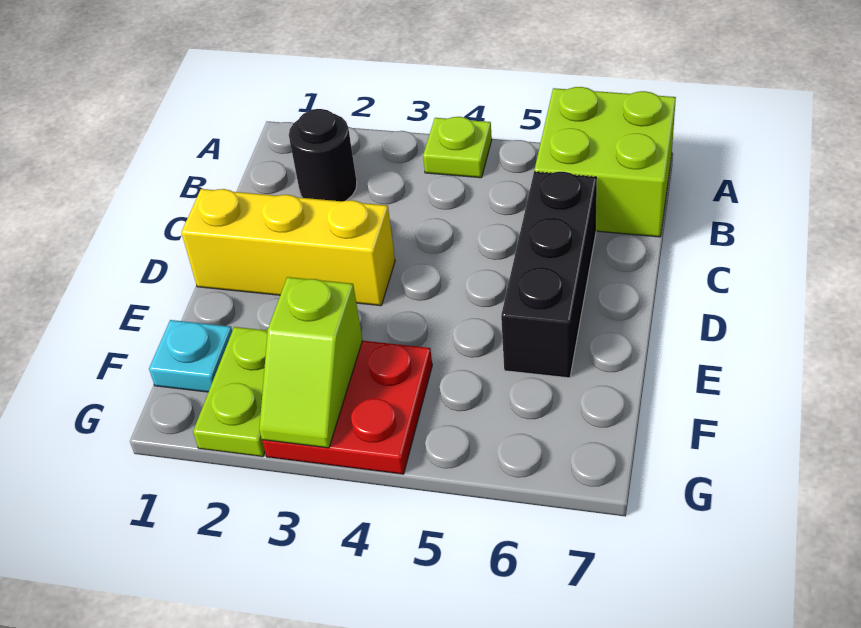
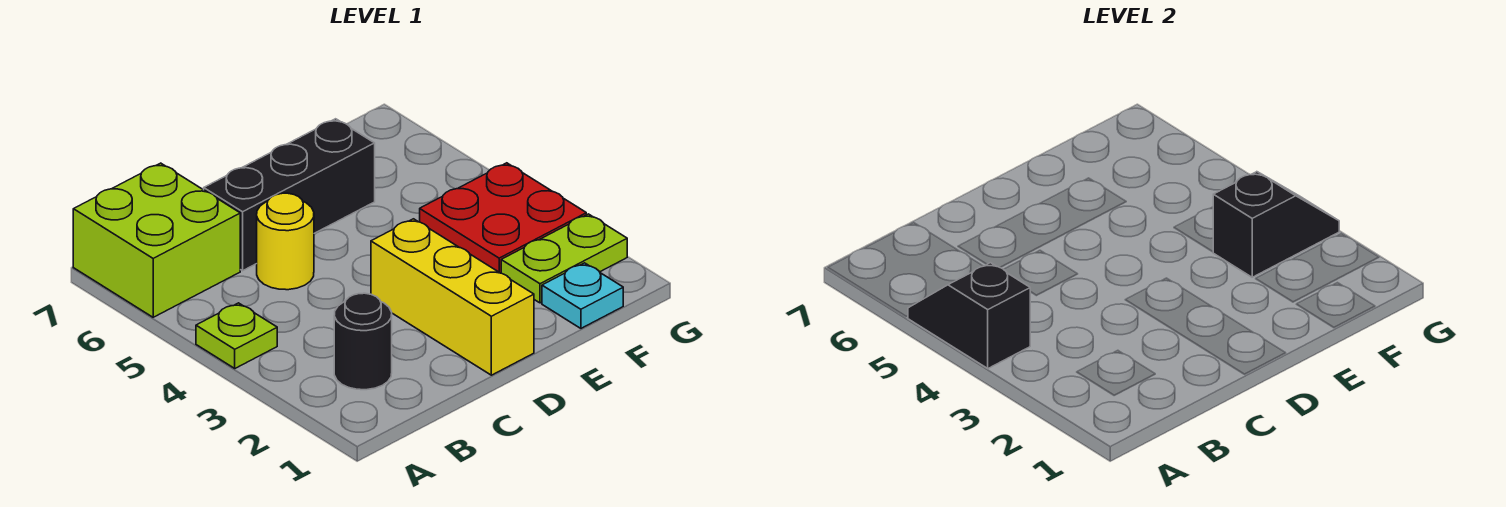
none -> black slope A4:A5 level 2 top 4
none -> yellow round brick C5 level 1
lime slope F3:G3 level 2 top F -> black slope F3:G3 level 2 top F

